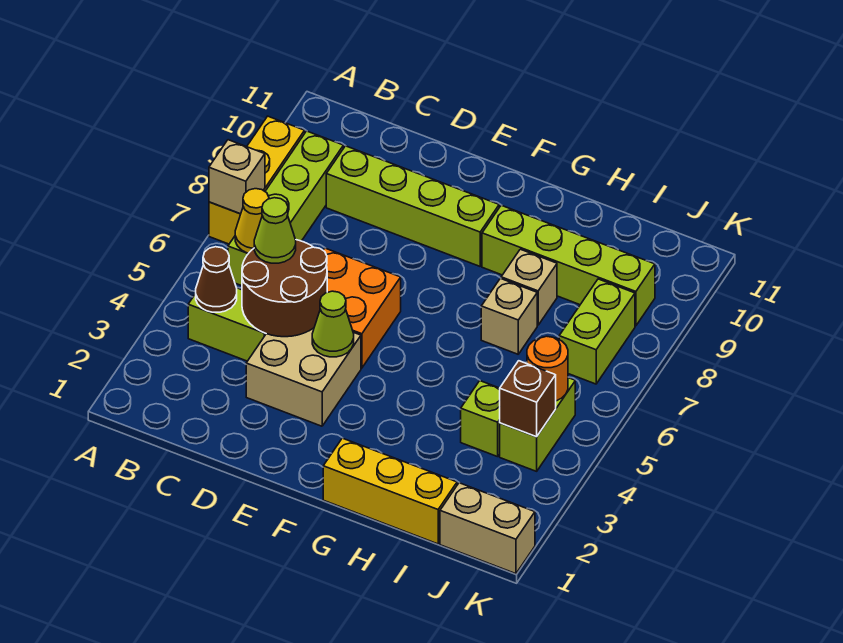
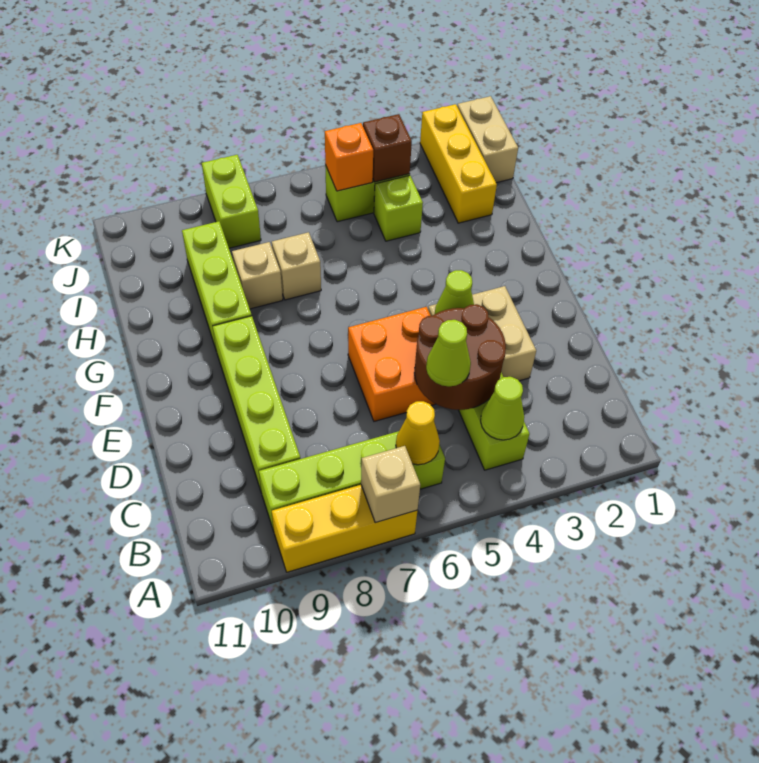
brown cone B4 level 2 -> lime cone B4 level 2
yellow brick G1:I1 level 1 -> yellow brick I2:K2 level 1
lime brick G9:J9 level 1 -> lime brick G9:I9 level 1
orange round brick J5 level 2 -> orange brick J5 level 2
lime brick J7:J8 level 1 -> lime brick J8:K8 level 1

